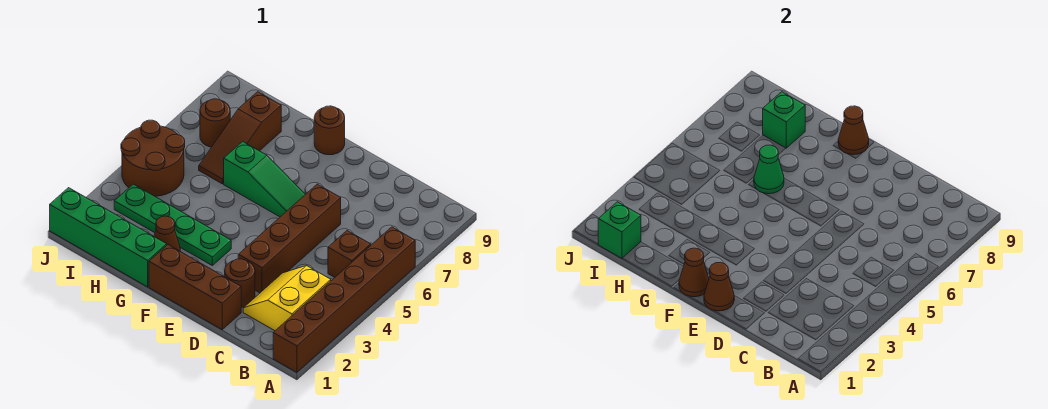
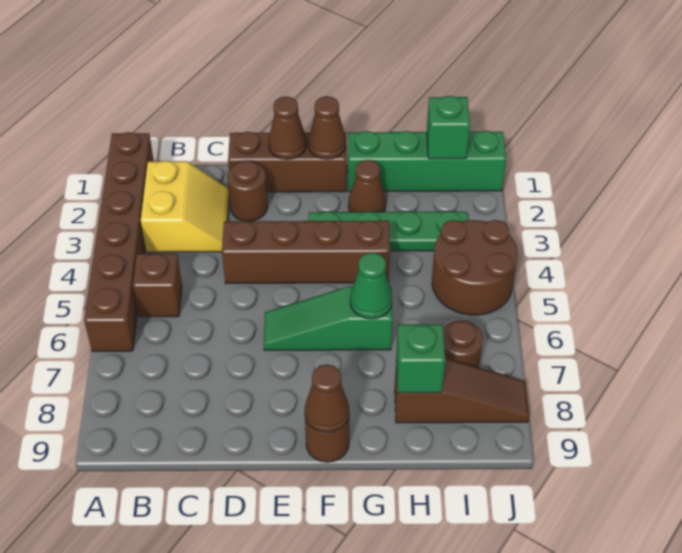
brown brick D3:D6 level 1 -> brown brick D4:G4 level 1
brown slope H6:H8 level 1 top 8 -> brown slope H8:J8 level 1 top H

